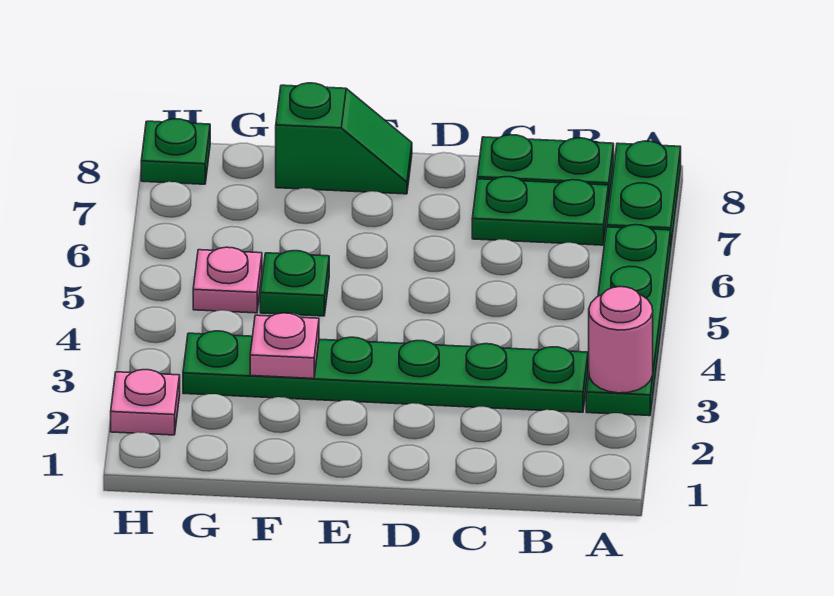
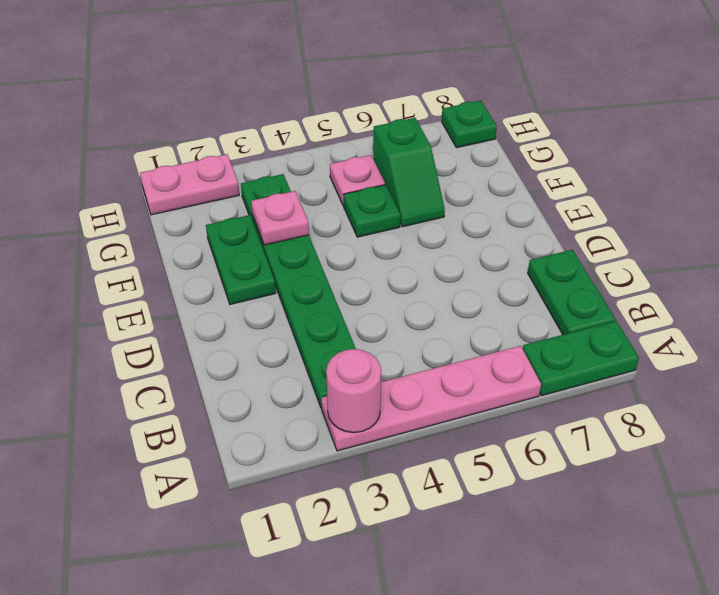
green plate A3:A6 level 1 -> pink plate A3:A6 level 1
green plate B7:C7 level 1 -> green plate E2:F2 level 1
green slope E8:F8 level 1 top F -> green slope F6:G6 level 1 top G
pink plate H2 level 1 -> pink plate H1:H2 level 1

